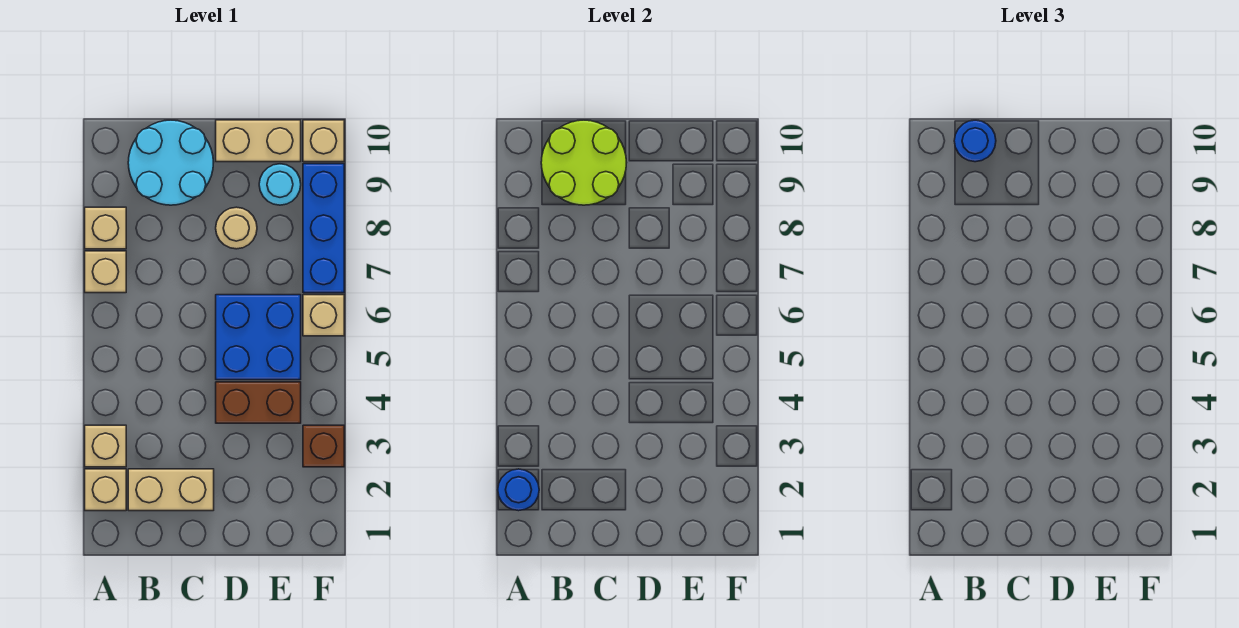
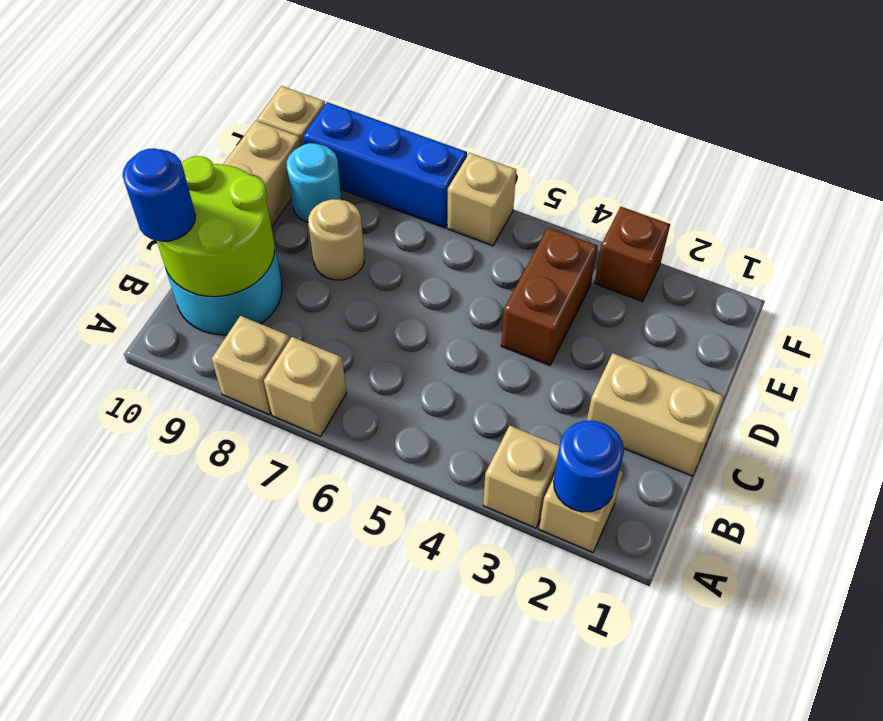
tan brick B2:C2 level 1 -> tan brick C1:C2 level 1
blue brick D5:E6 level 1 -> none

